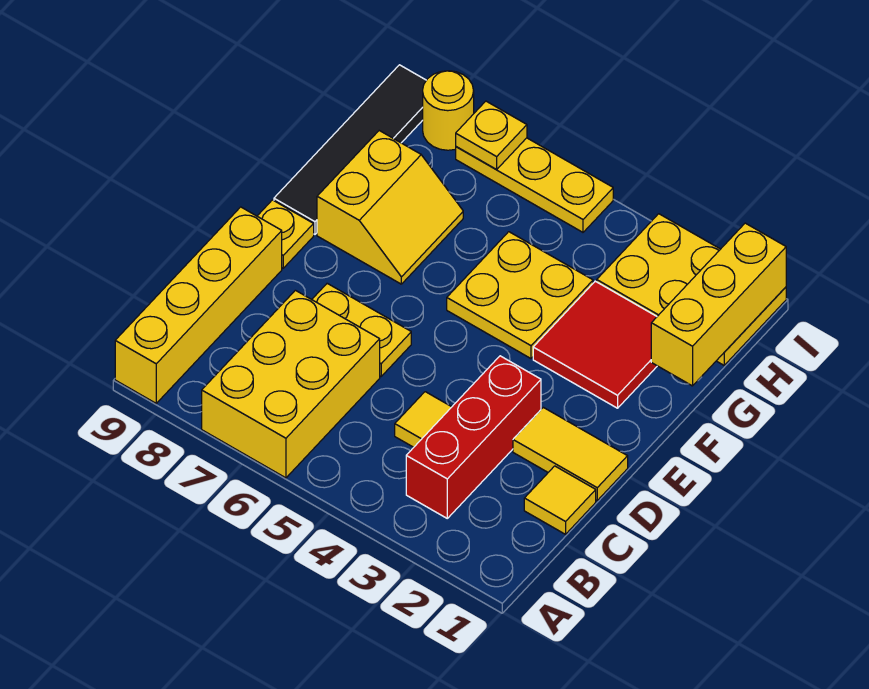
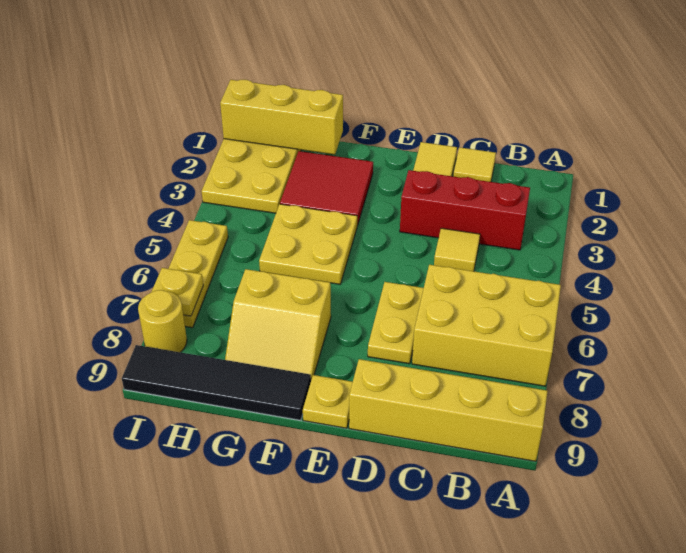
yellow slope F7:G8 level 1 top 8 -> yellow slope F7:G8 level 1 top 7

